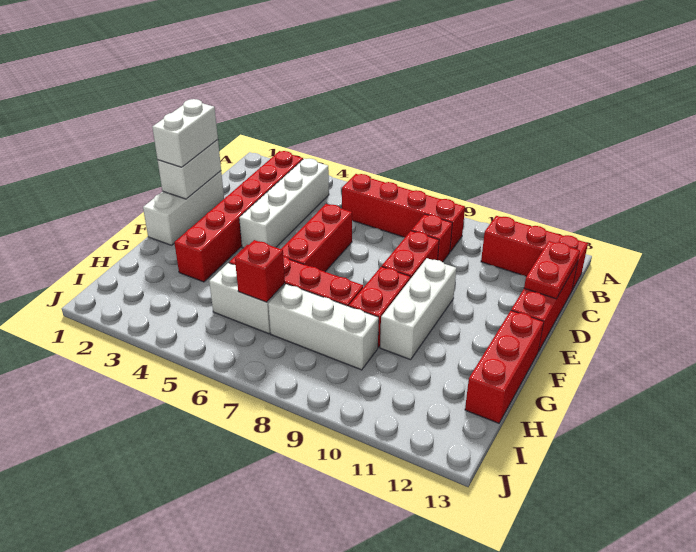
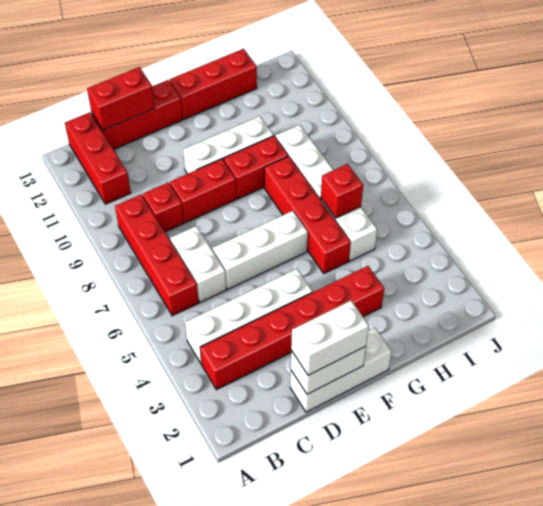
none -> white brick C6:C7 level 1
red plate C13:D13 level 2 -> red brick C13:D13 level 2
red brick D6:F6 level 1 -> white brick D6:F6 level 1

